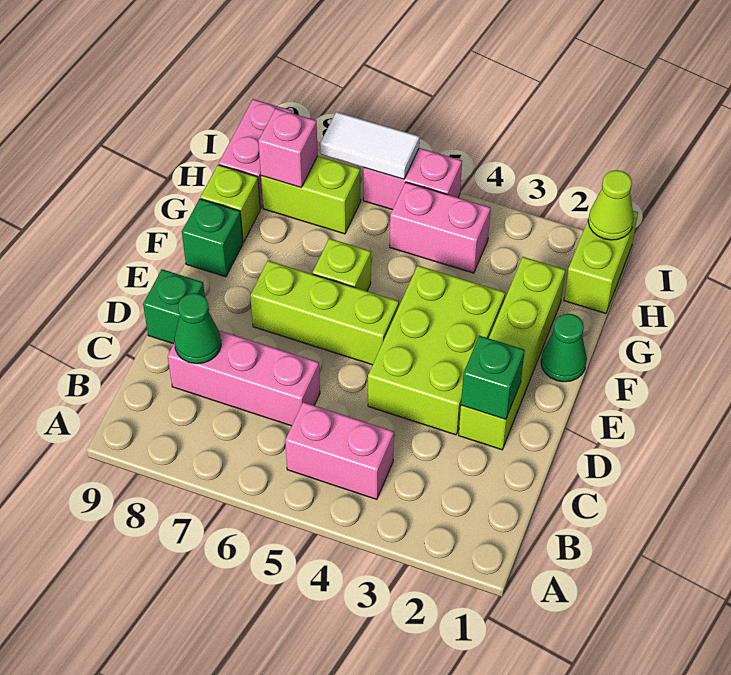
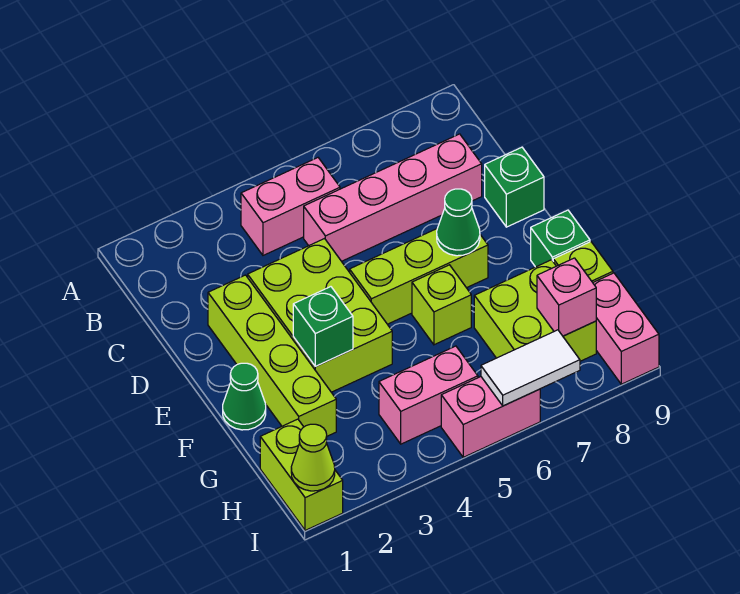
pink brick C6:C8 level 1 -> pink brick C5:C8 level 1
green cone C8 level 2 -> green cone E7 level 2
green brick D2 level 2 -> green brick F3 level 2
lime brick H7:H8 level 1 -> lime brick G7:H8 level 1

